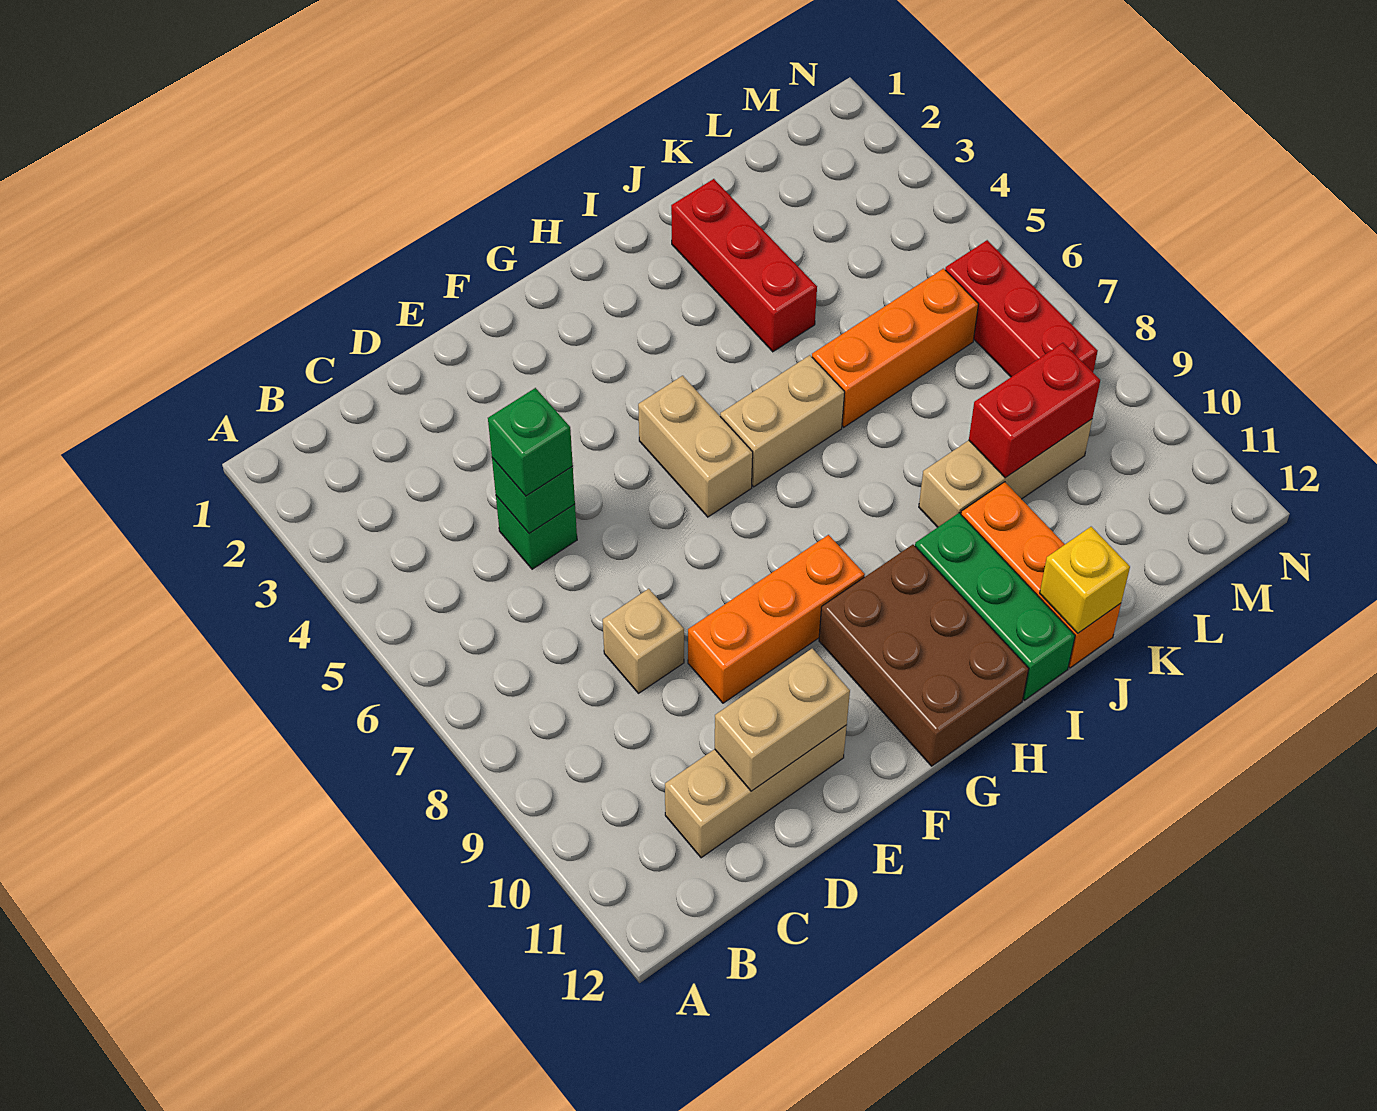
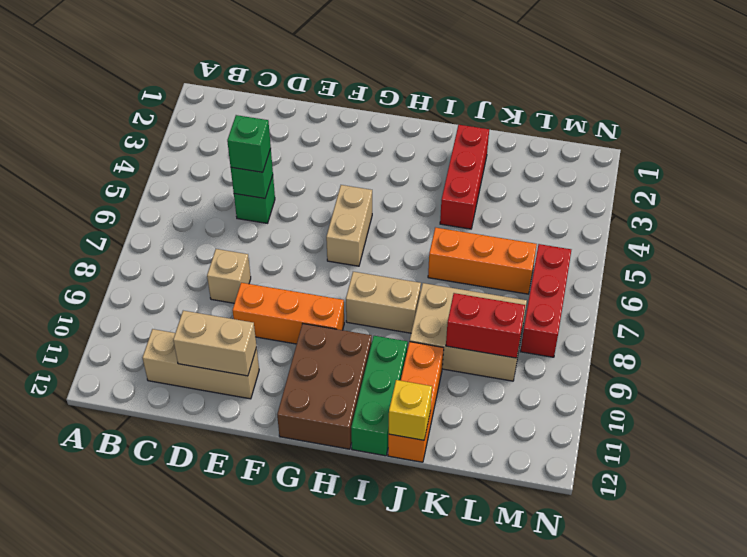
tan brick H6:I6 level 1 -> tan brick H8:I8 level 1
tan brick J9:L9 level 1 -> tan brick J8:L9 level 1

